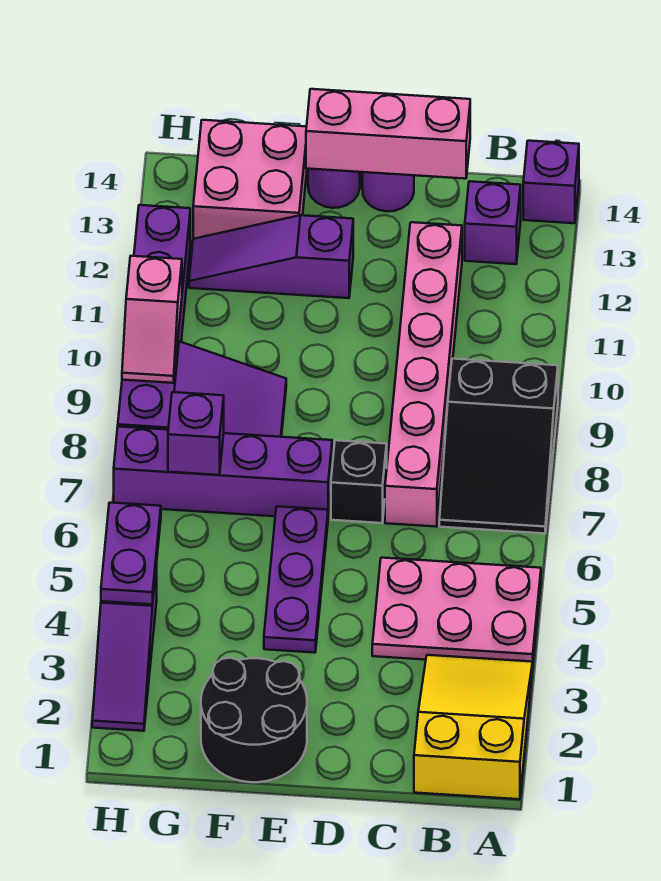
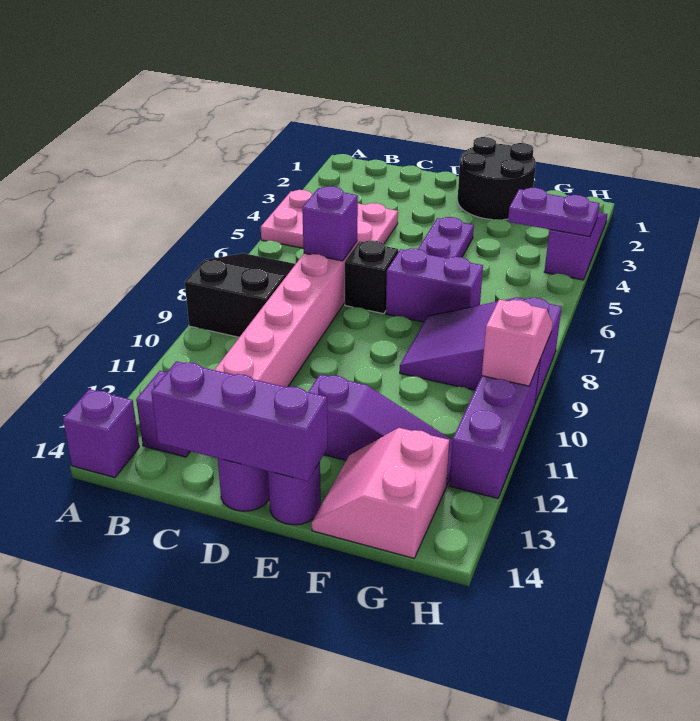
yellow slope A1:B3 level 1 top 1 -> none
pink brick C14:E14 level 2 -> purple brick C14:E14 level 2
purple brick E7:H7 level 1 -> purple brick E7:F7 level 1
pink brick F13:G14 level 1 -> pink slope F13:G14 level 1 top G
purple brick G7 level 2 -> purple brick C7 level 2
purple plate H4:H5 level 2 -> purple plate G4:H4 level 2

